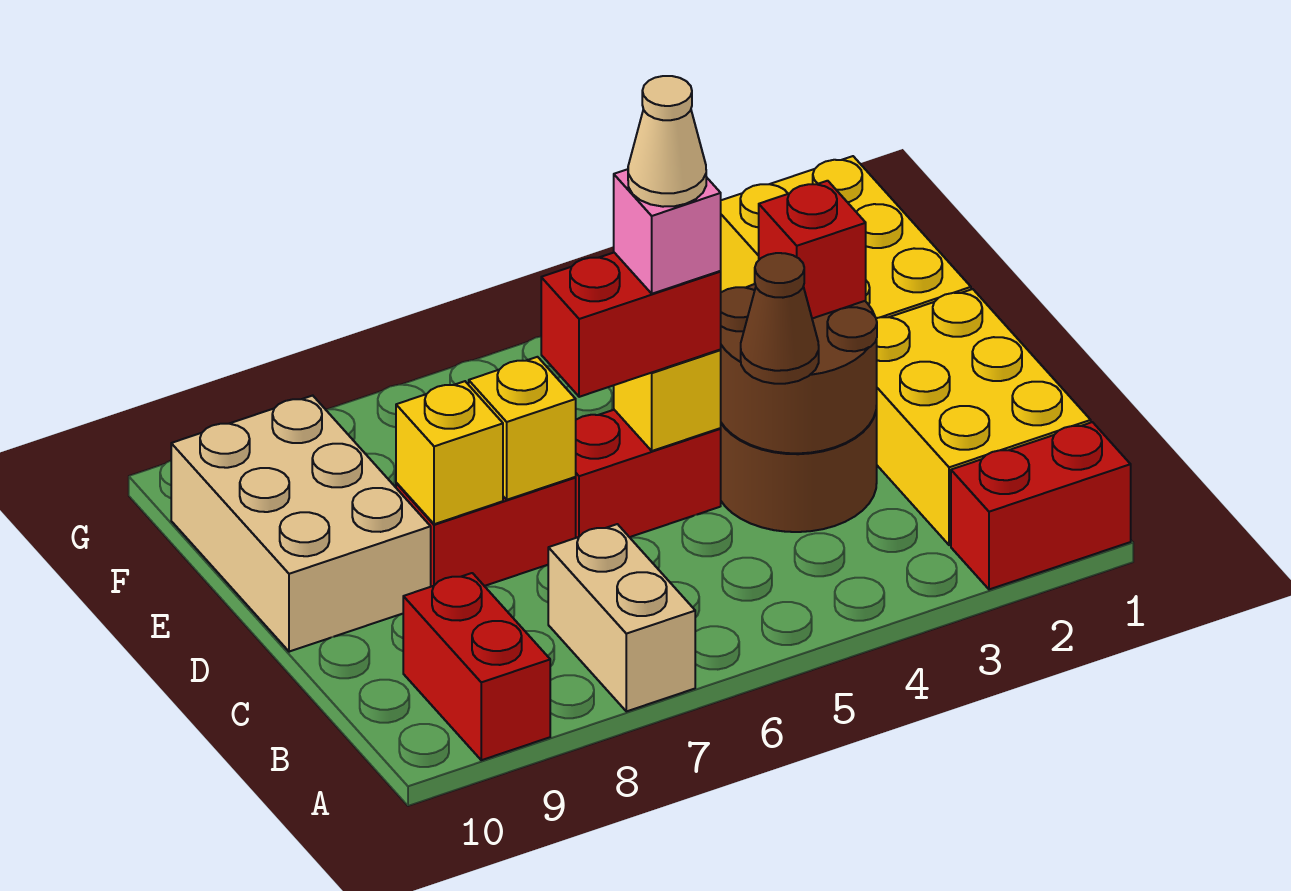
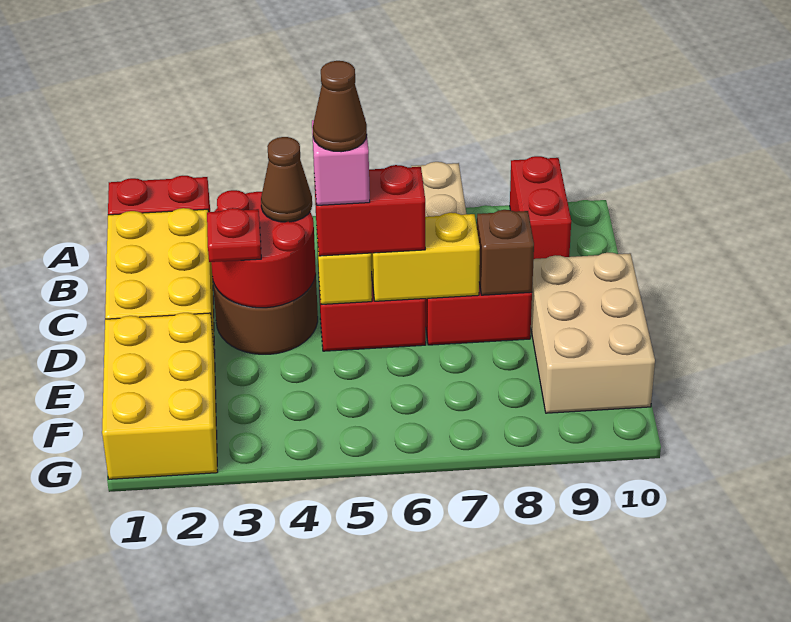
brown round brick C3:D4 level 2 -> red round brick C3:D4 level 2
red brick D3 level 3 -> red plate D3 level 3
tan cone D5 level 5 -> brown cone D5 level 5
yellow brick D7 level 2 -> yellow brick D6:D7 level 2
yellow brick D8 level 2 -> brown brick D8 level 2

